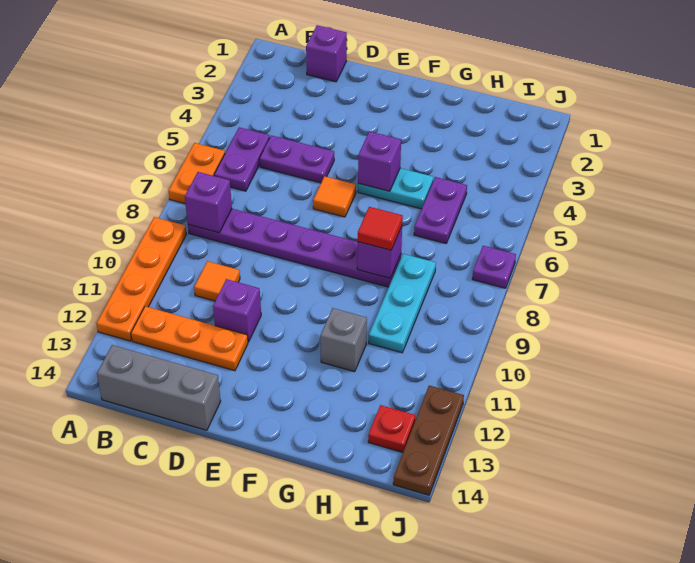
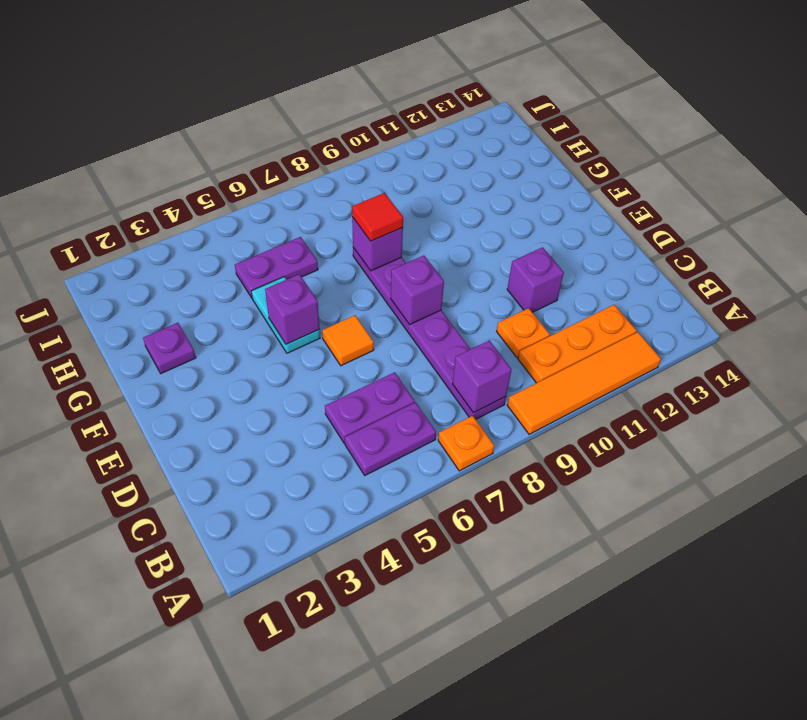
orange plate A6:A7 level 1 -> orange plate A7 level 1
orange plate A9:A12 level 1 -> orange tile A9:A12 level 1
orange plate B12:D12 level 1 -> orange plate B10:B12 level 1
grey brick B14:D14 level 1 -> none
purple brick C1 level 1 -> purple brick E8 level 2
purple plate C5:D5 level 1 -> purple plate C5:C6 level 1
orange tile C10 level 1 -> orange plate C10 level 1
grey brick G11 level 1 -> none
cyan plate H8:H10 level 1 -> none
red plate I13 level 1 -> none
purple plate J7 level 1 -> purple plate G2 level 1
brown plate J12:J14 level 1 -> none

